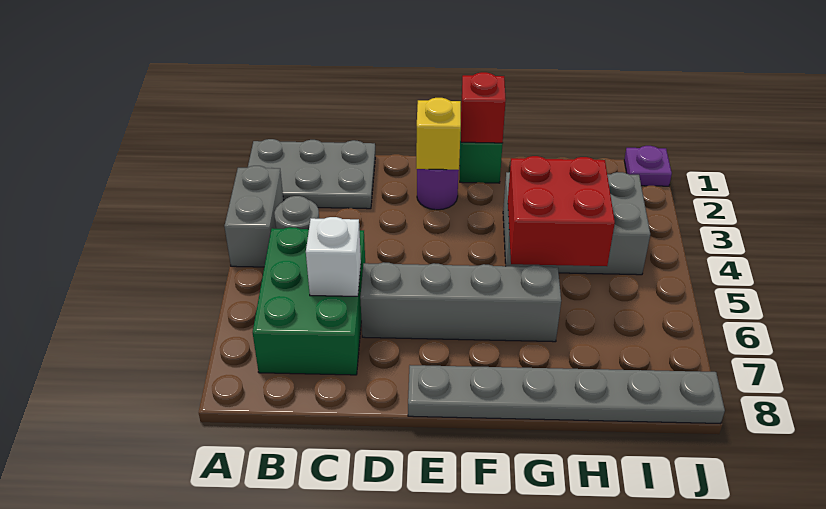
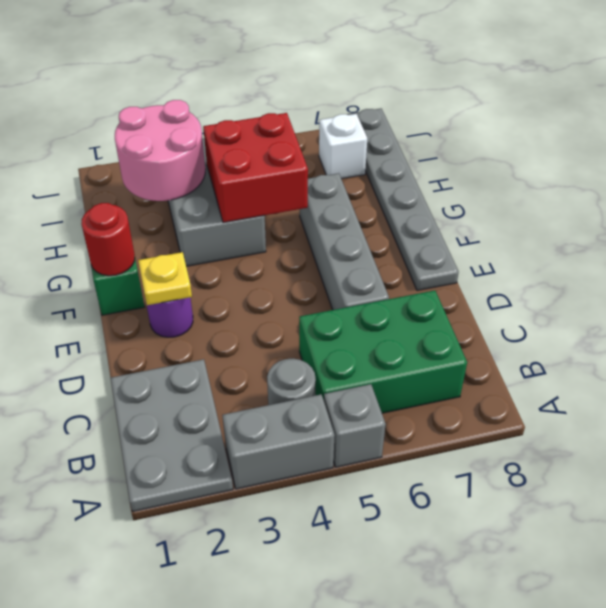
none -> grey brick A5 level 1
white brick C6 level 2 -> white brick I7 level 1
yellow brick E2 level 2 -> yellow plate E2 level 2
red brick F1 level 2 -> red round brick F1 level 2
none -> pink round brick H2:I3 level 2
purple plate J1 level 1 -> none

